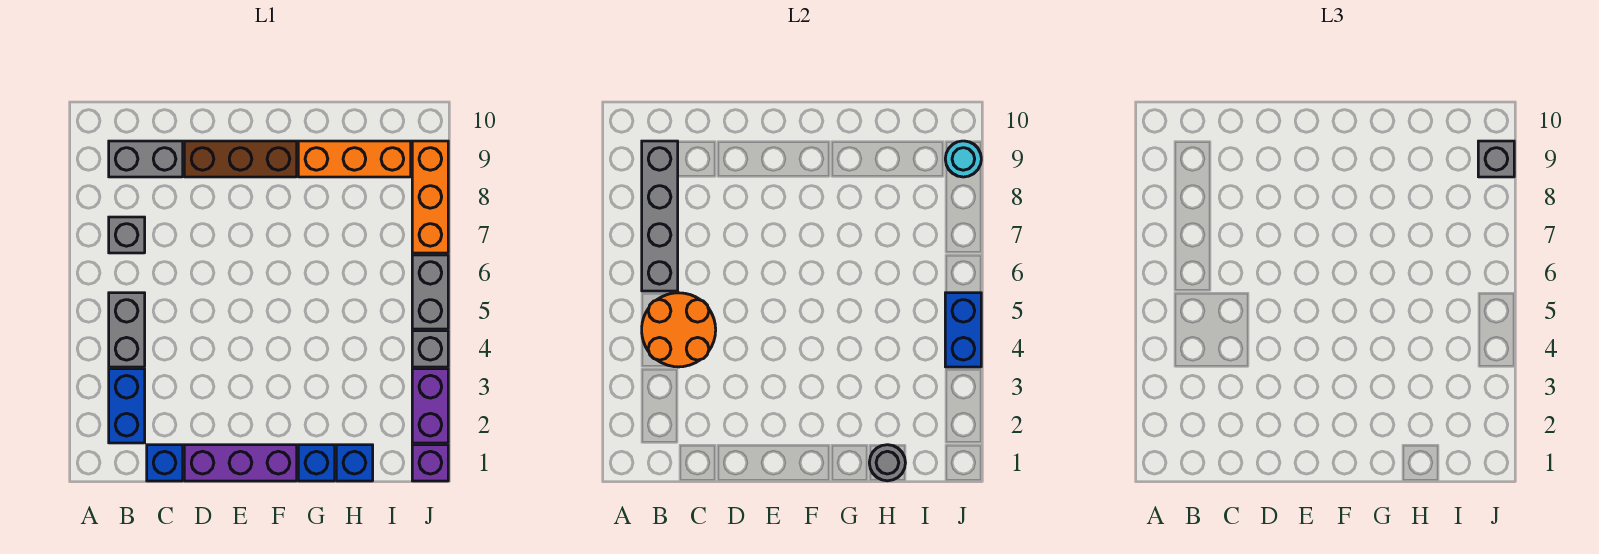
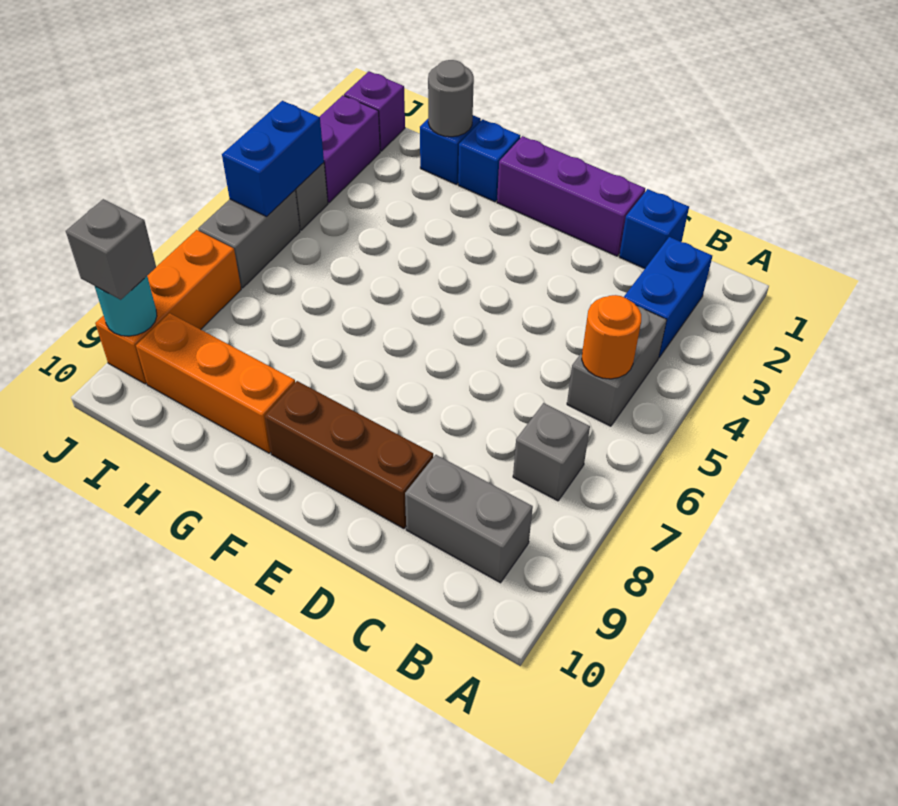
orange round brick B4:C5 level 2 -> orange round brick B5 level 2
grey brick B6:B9 level 2 -> none

